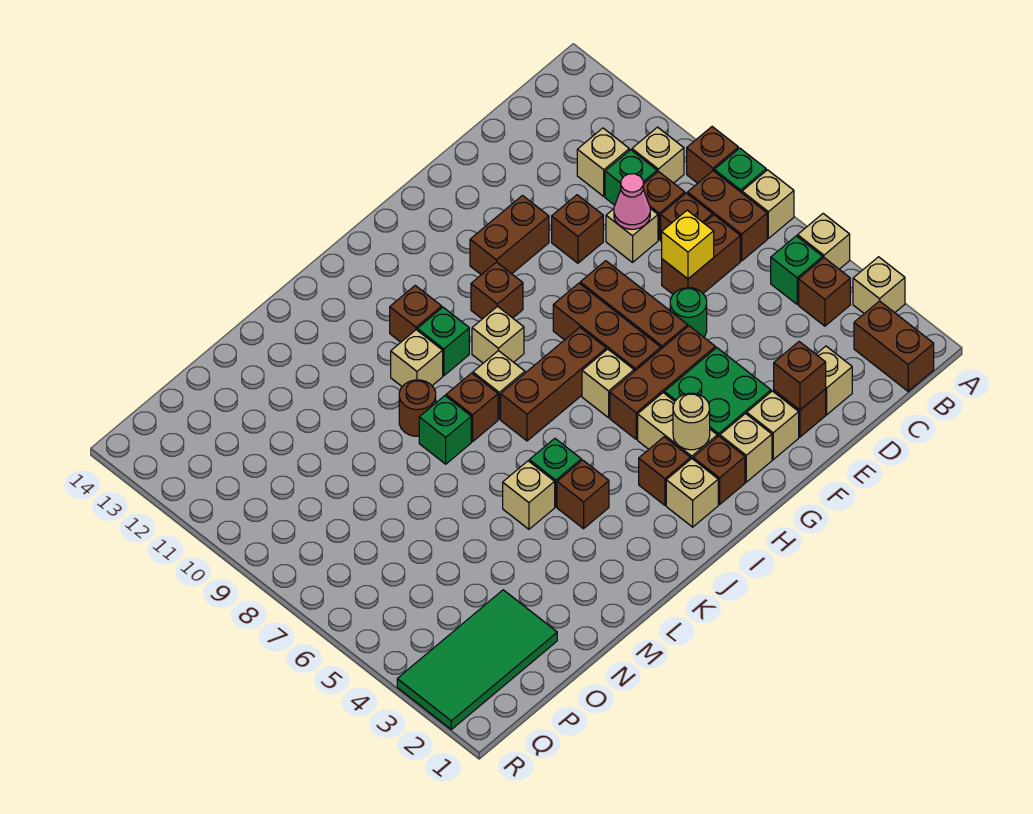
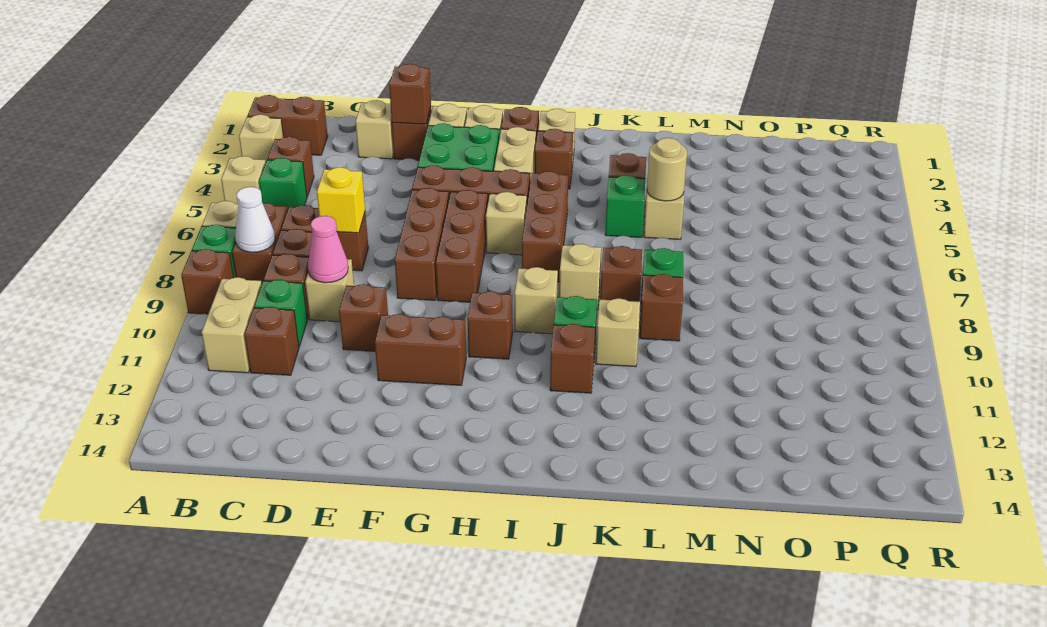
brown brick B1:B2 level 1 -> brown brick A2:B2 level 1
none -> white cone B8 level 2
tan brick B10 level 1 -> tan brick B10:B11 level 1
tan brick C11 level 1 -> brown brick C11 level 1
green round brick E6 level 1 -> none
tan round brick H3 level 2 -> tan round brick L5 level 2
brown brick H7:J7 level 1 -> brown brick I5:I7 level 1
brown round brick L9 level 1 -> brown brick L9 level 1
green tile O2:R3 level 1 -> none

